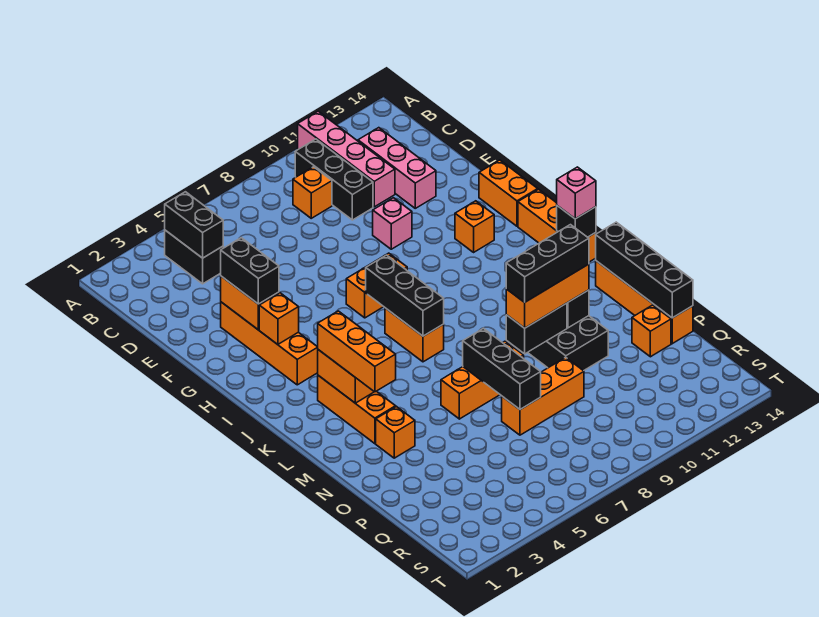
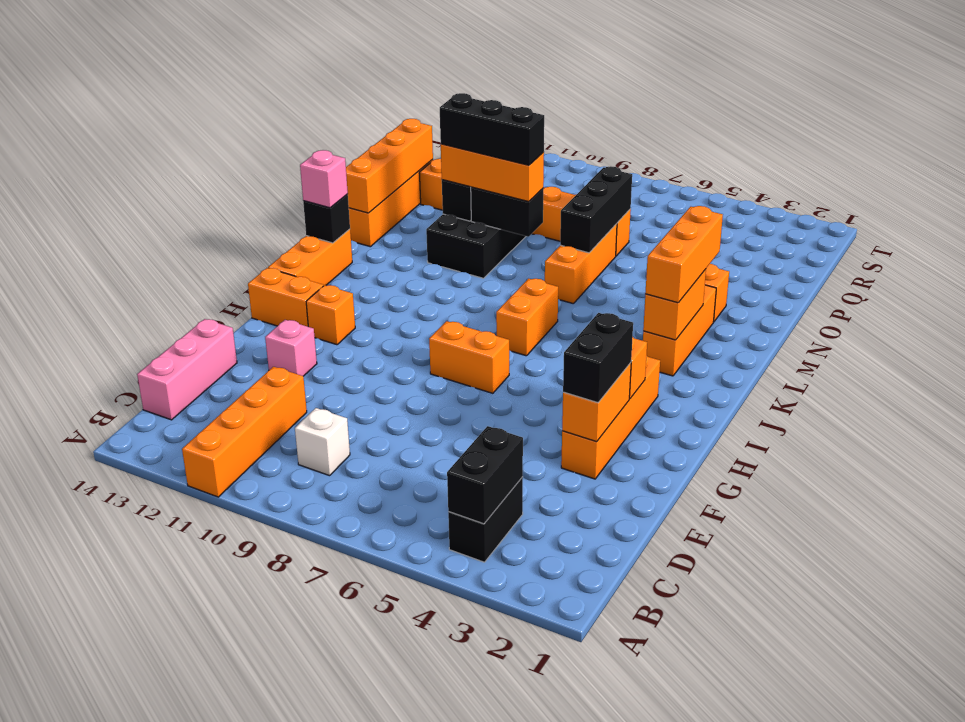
pink brick A11:D11 level 1 -> orange brick A11:D11 level 1
black brick B10:D10 level 1 -> none
orange brick C9 level 1 -> white brick C9 level 1
pink brick C12:E12 level 1 -> pink brick C14:E14 level 1
pink brick F10 level 1 -> pink brick F12 level 1
orange brick G14:H14 level 1 -> orange brick H13:H14 level 1
black brick I7:K7 level 2 -> none
black brick M14:P14 level 2 -> orange brick M14:P14 level 2
orange brick N6:N8 level 1 -> orange brick M7:O7 level 1

